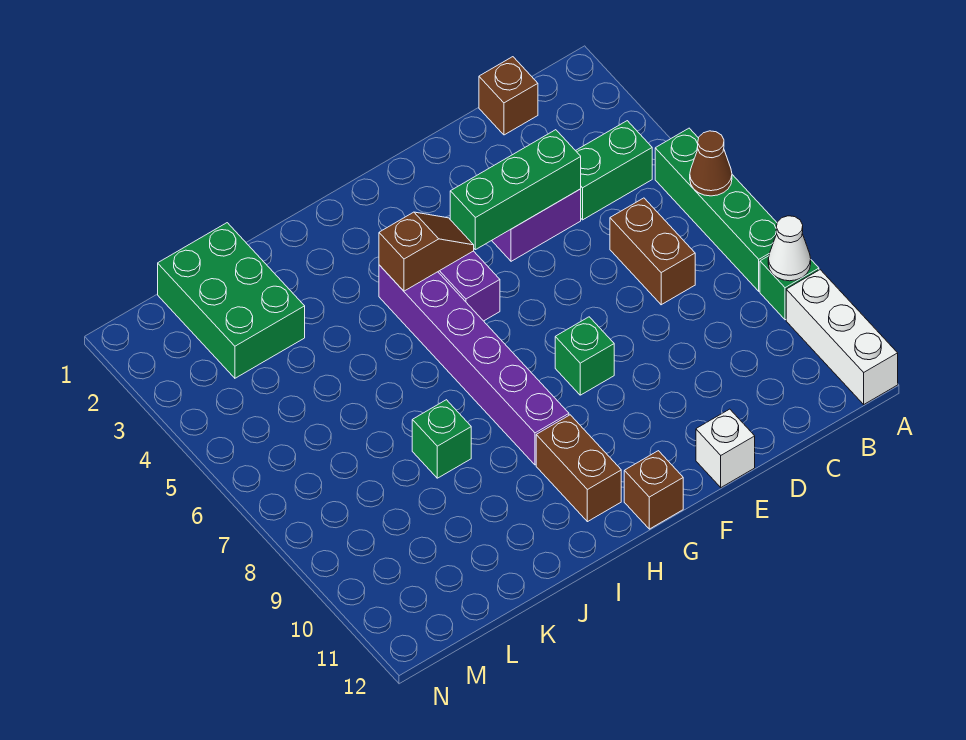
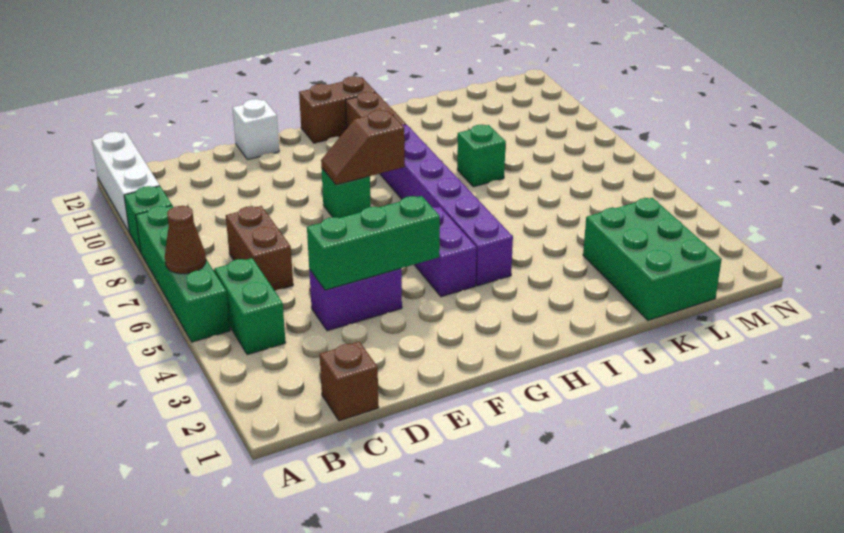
white cone A9 level 2 -> none
green brick B4:C4 level 1 -> green brick B4:B5 level 1
brown slope G4:H4 level 2 top H -> brown slope F8:G8 level 2 top G
brown brick G12 level 1 -> brown brick G12:H12 level 1

